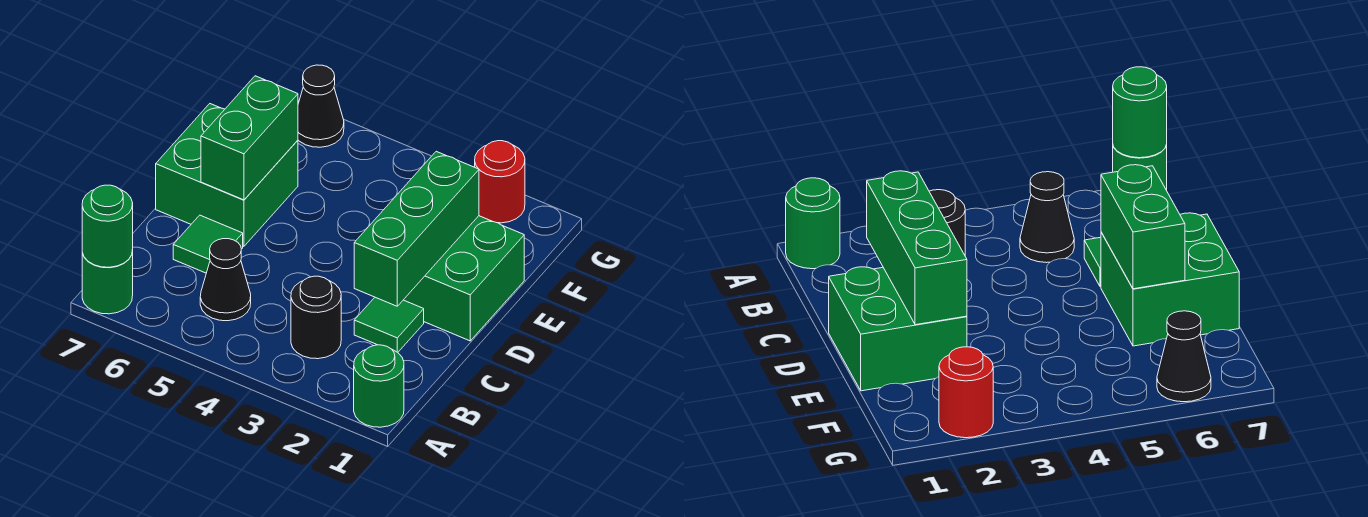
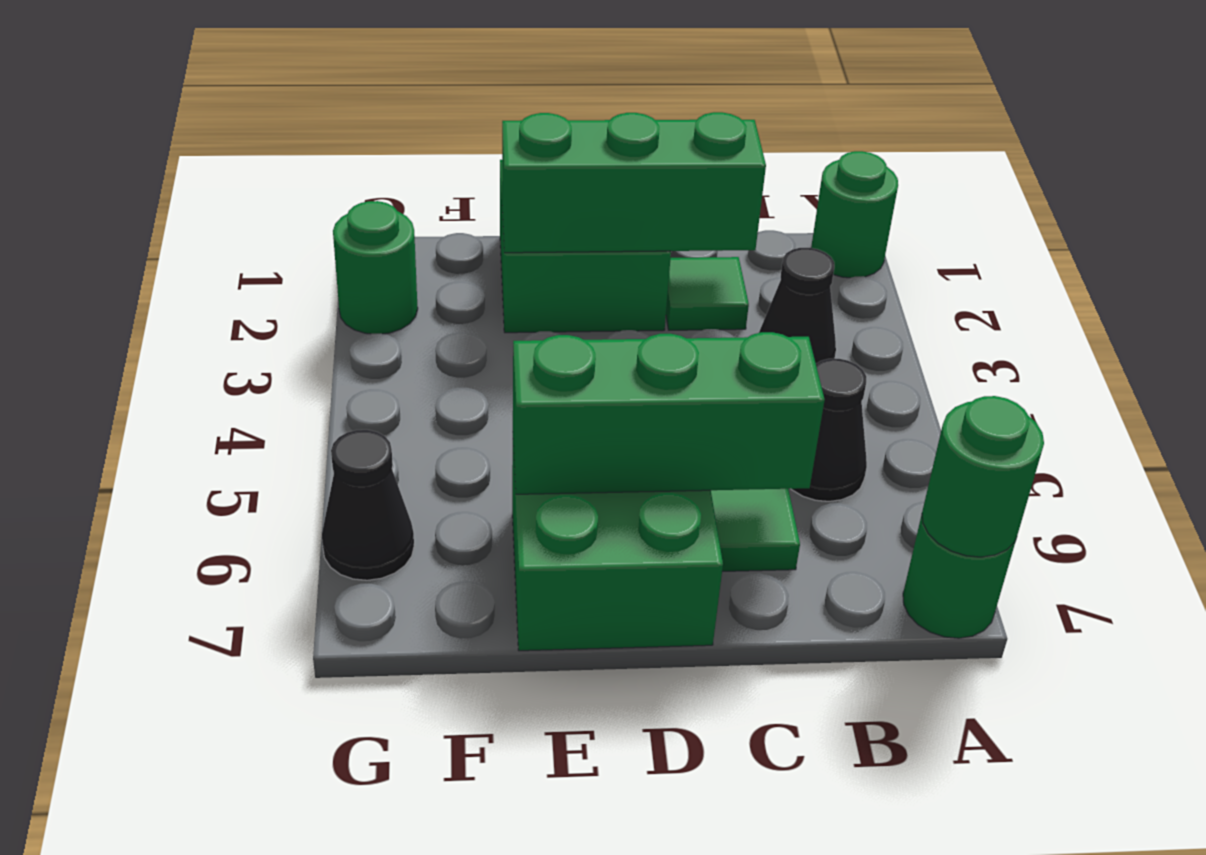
black round brick B3 level 1 -> black cone B3 level 1
green brick D6:E6 level 2 -> green brick C6:E6 level 2
red round brick G2 level 1 -> green round brick G2 level 1

